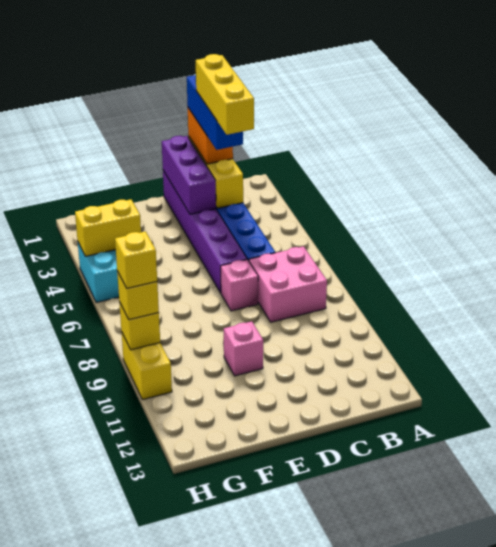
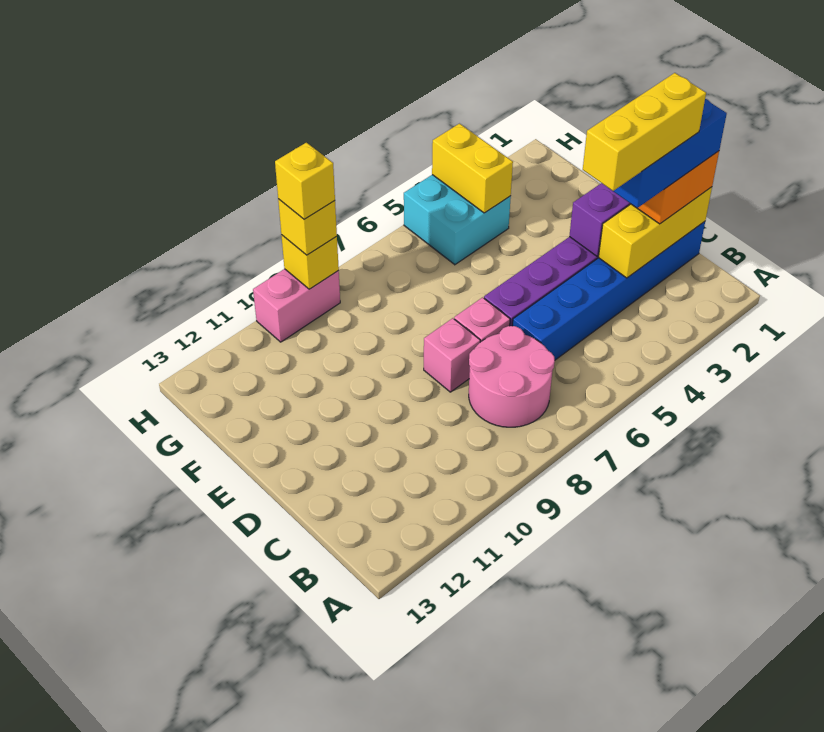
pink brick B7:C8 level 1 -> pink round brick B7:C8 level 1
pink brick E10 level 1 -> pink brick D8 level 1
yellow brick H9:H10 level 1 -> pink brick H9:H10 level 1

